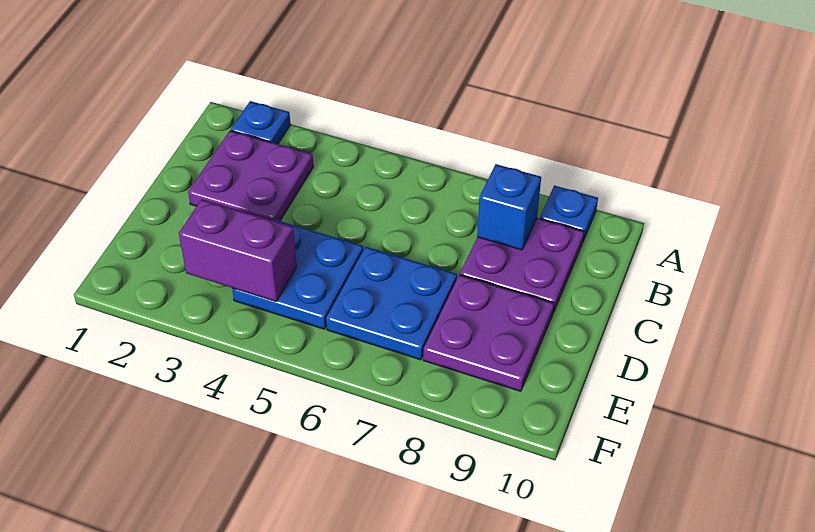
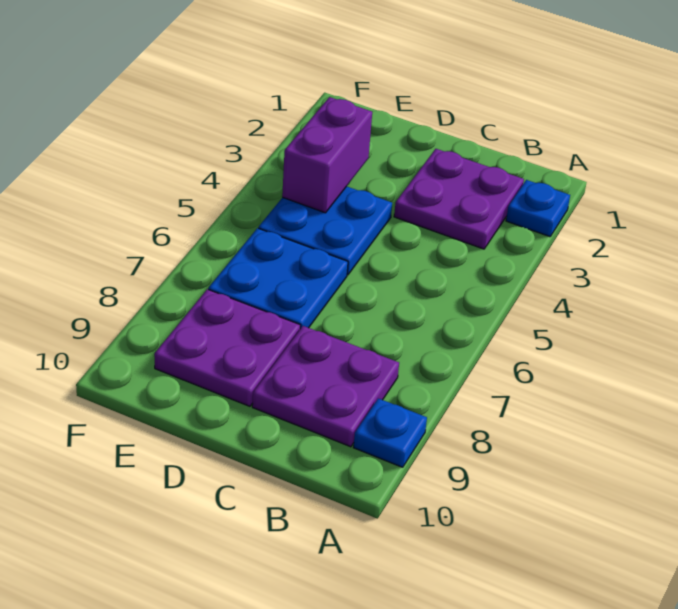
blue brick B8 level 2 -> none

